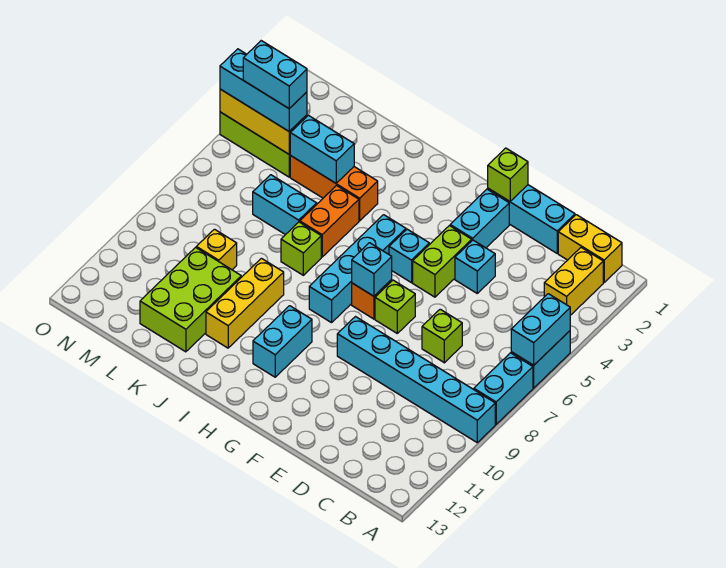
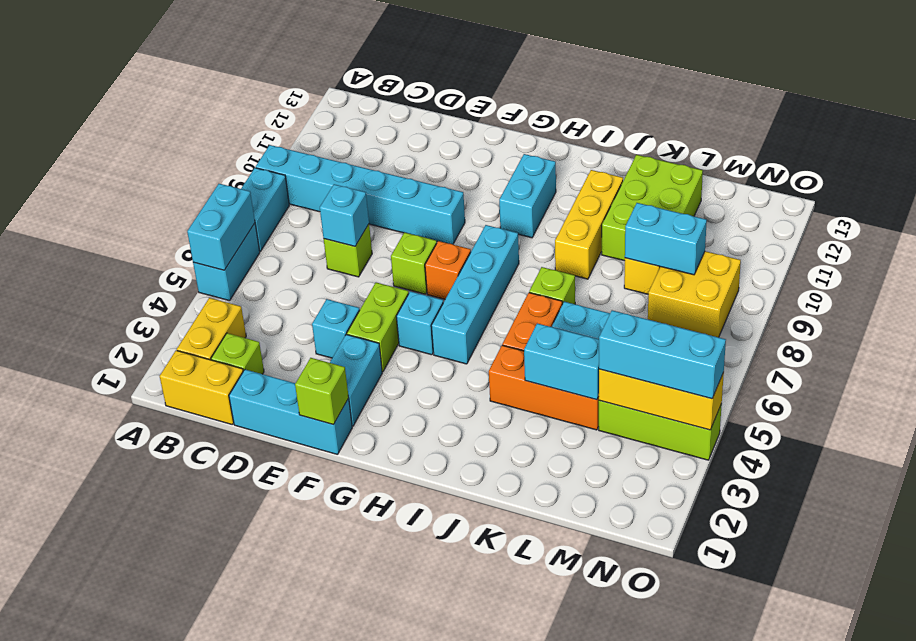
none -> lime brick C2 level 1
cyan brick G7 level 2 -> cyan brick D7 level 2
cyan brick M4:N4 level 4 -> cyan brick L9:M9 level 2
none -> yellow brick M8:N9 level 1

